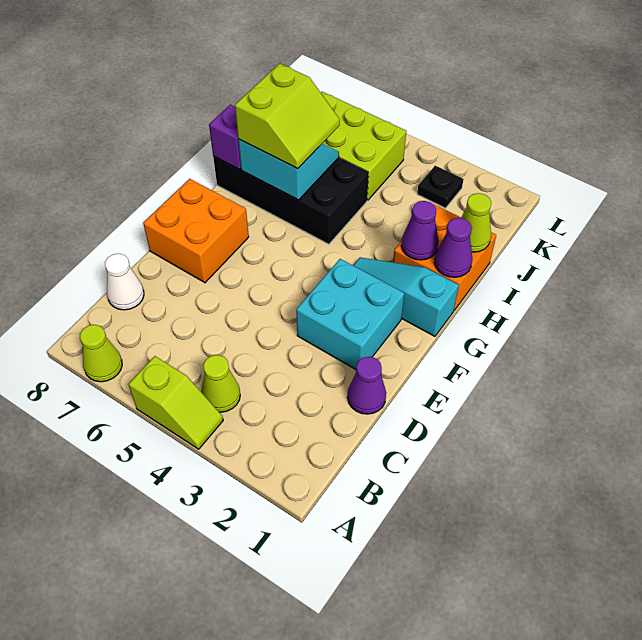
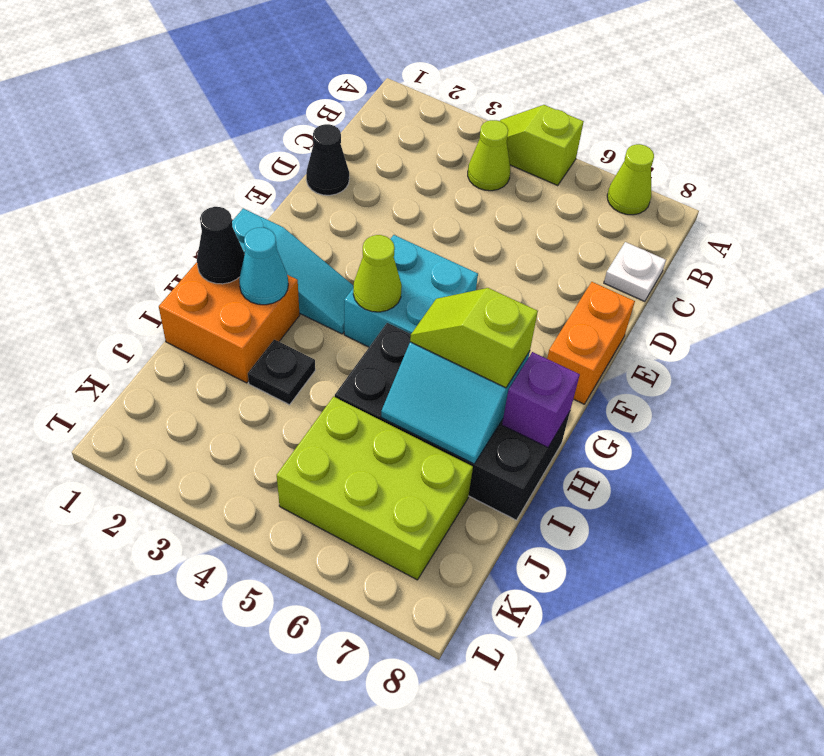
white cone C8 level 1 -> white plate C8 level 1
purple cone D1 level 1 -> black cone D1 level 1
cyan brick E2:F3 level 1 -> cyan brick F4:G5 level 1
orange brick E7:F8 level 1 -> orange brick E8:F8 level 1
purple cone H1 level 2 -> black cone H1 level 2
purple cone H2 level 2 -> cyan cone H2 level 2
lime slope H6:I7 level 3 top 7 -> lime slope H6:H7 level 3 top 7
lime cone I1 level 2 -> lime cone G4 level 2
black plate K3 level 1 -> black plate I3 level 1

